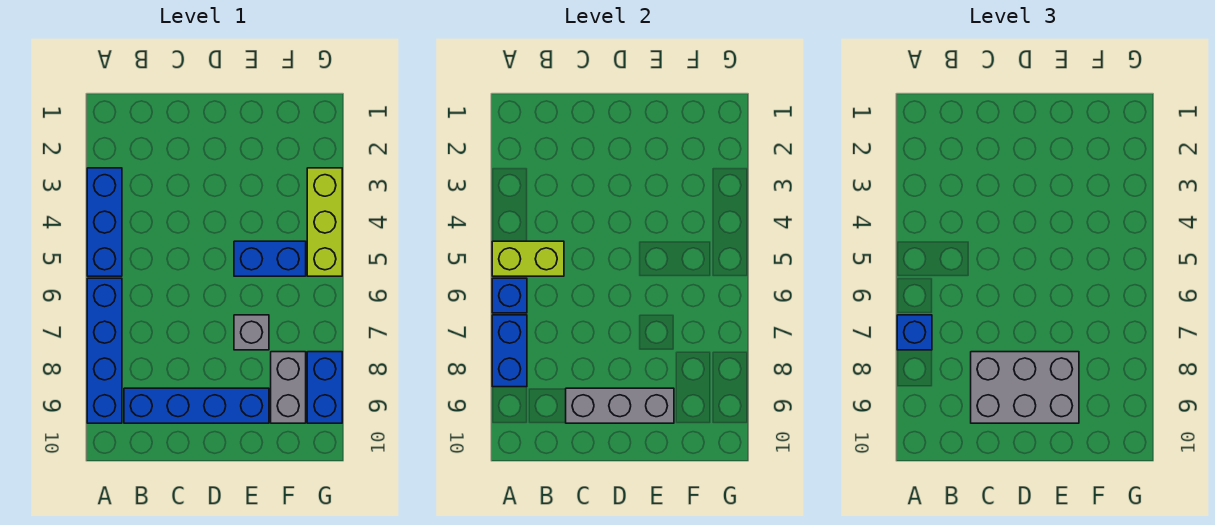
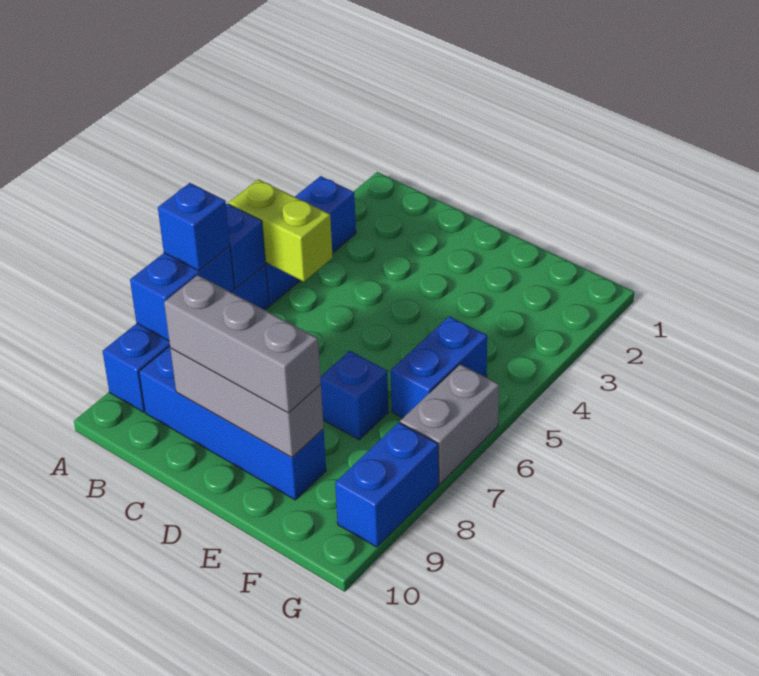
grey brick C8:E9 level 3 -> grey brick C9:E9 level 3
blue brick E5:F5 level 1 -> blue brick F5:F6 level 1
grey brick E7 level 1 -> blue brick E7 level 1
grey brick F8:F9 level 1 -> grey brick G6:G7 level 1
lime brick G3:G5 level 1 -> none

